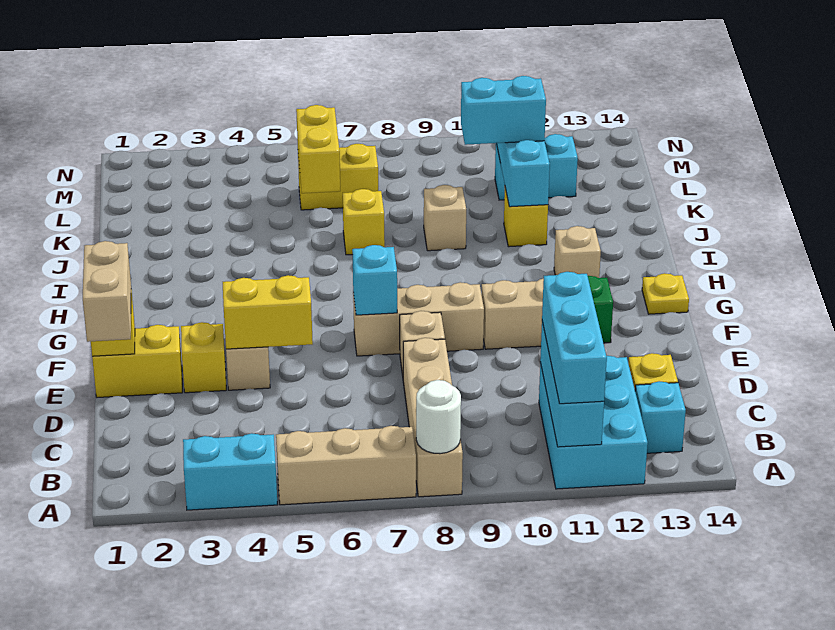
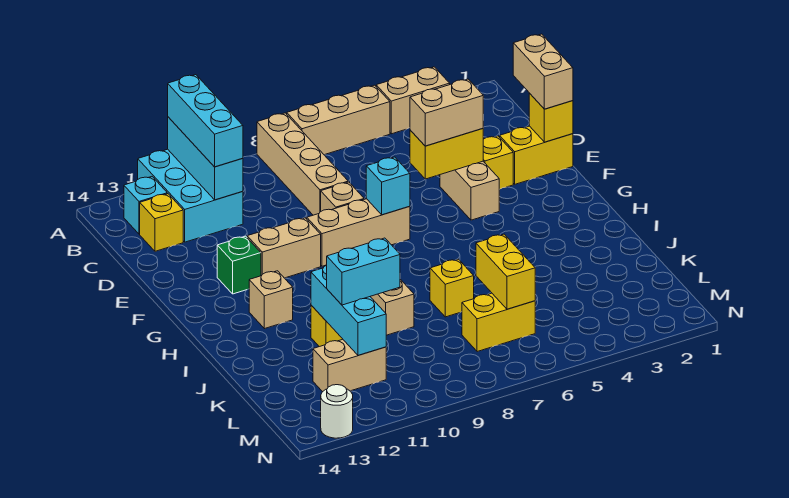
cyan brick A3:A4 level 1 -> tan brick A3:A4 level 1
white round brick A8 level 2 -> white round brick N13 level 1
none -> tan brick E4:E5 level 3
yellow plate G14 level 1 -> none
cyan brick L11:L12 level 1 -> tan brick L11:L12 level 1

